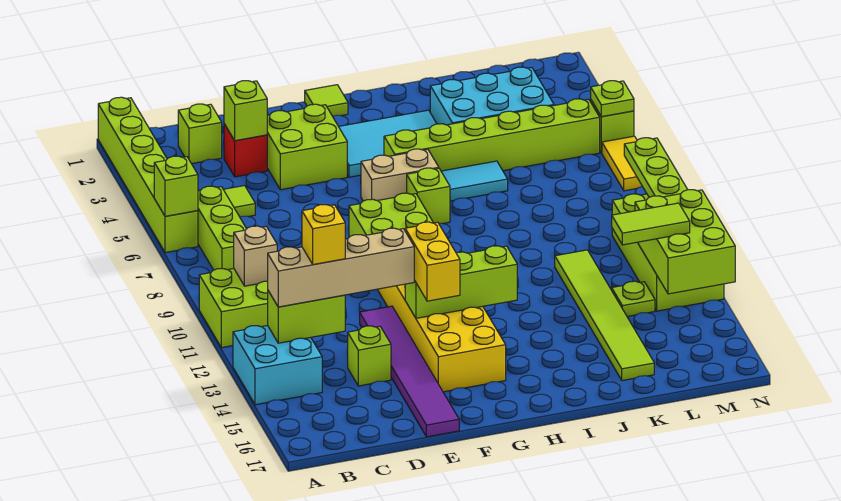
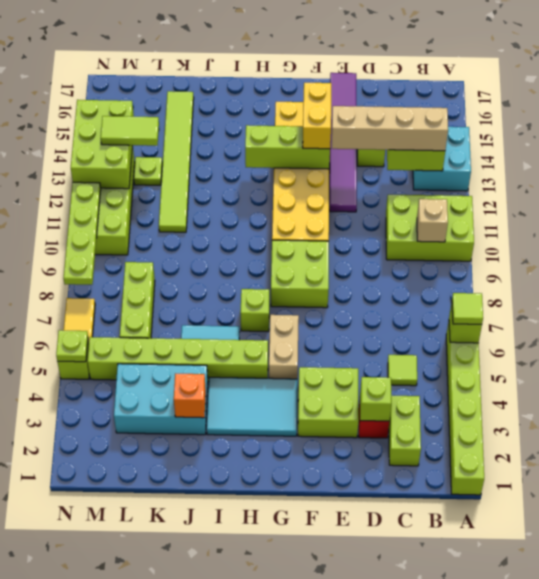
lime brick B6:B8 level 1 -> lime brick L6:L8 level 1
lime brick C2 level 1 -> lime brick C2:C3 level 1
yellow brick C13 level 4 -> none
lime tile G1 level 1 -> lime tile A6 level 3
tan brick G6:H6 level 1 -> tan brick G5:G6 level 1
none -> orange brick J3 level 2

